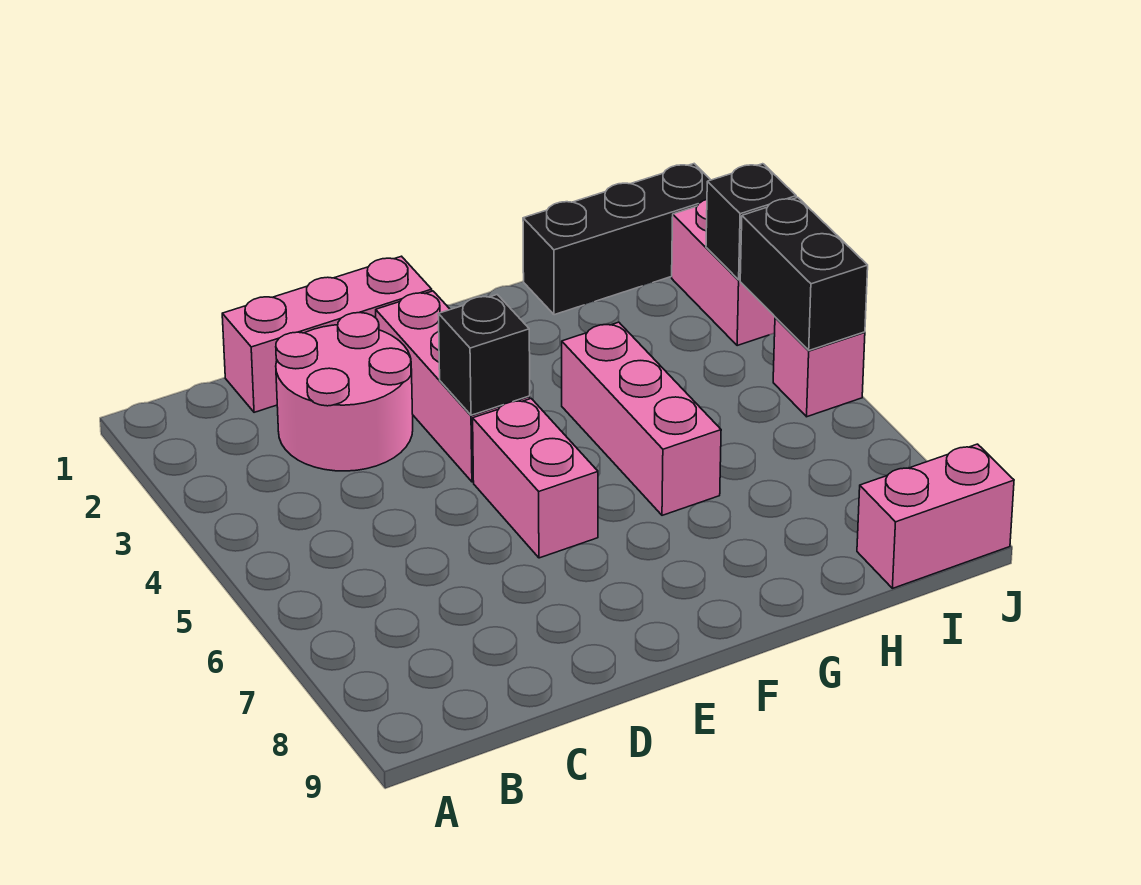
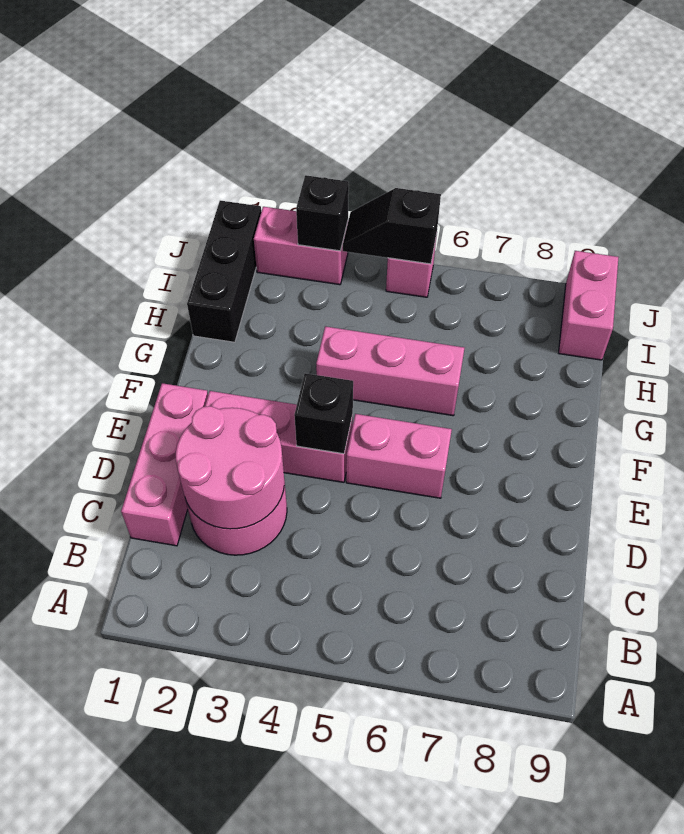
none -> pink round brick C2:D3 level 2
black brick J4:J5 level 2 -> black slope J4:J5 level 2 top 5

